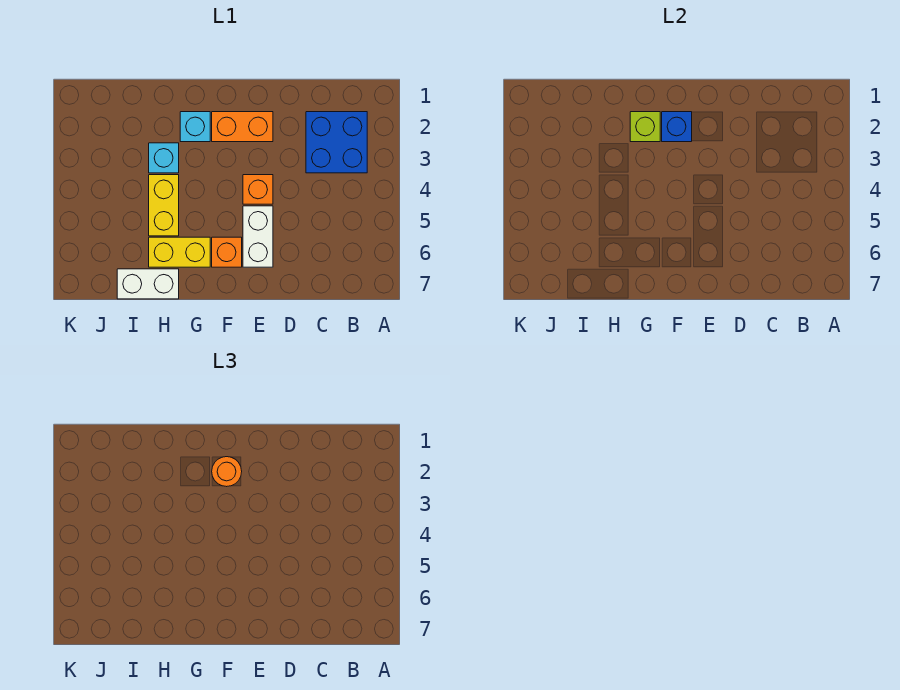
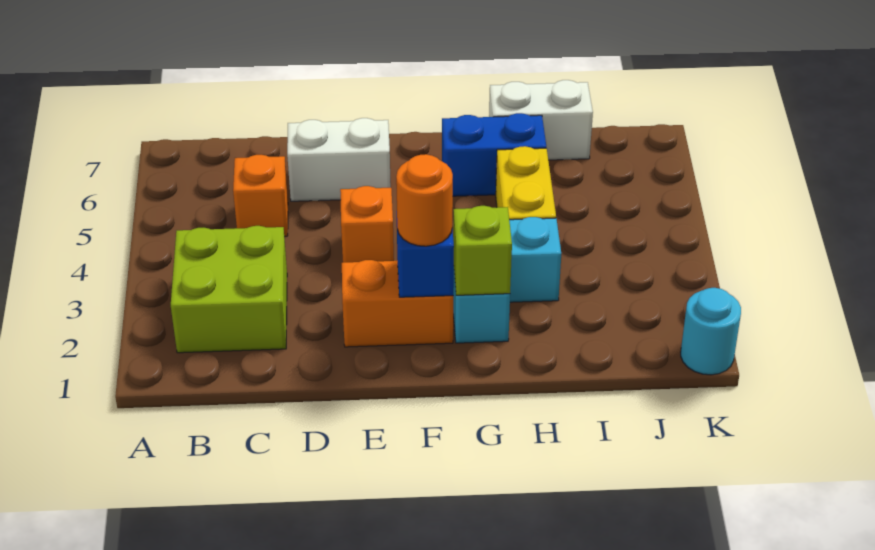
blue brick B2:C3 level 1 -> lime brick B2:C3 level 1
white brick E5:E6 level 1 -> white brick D6:E6 level 1
orange brick F6 level 1 -> orange brick C5 level 1
yellow brick G6:H6 level 1 -> blue brick G6:H6 level 1
none -> cyan round brick K1 level 1

